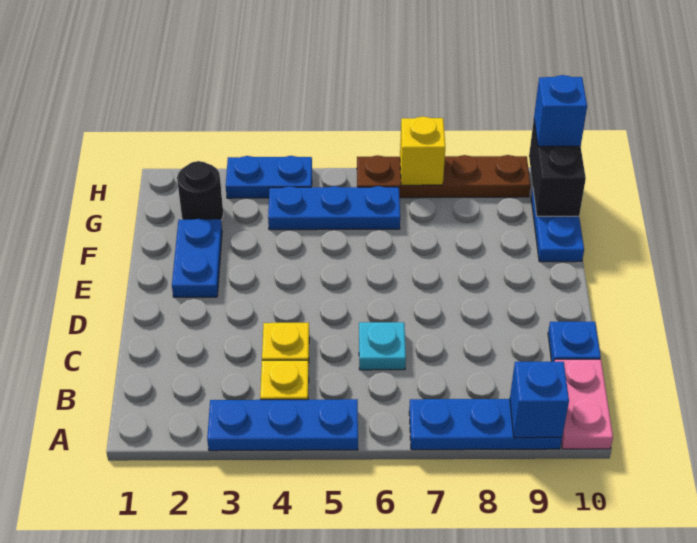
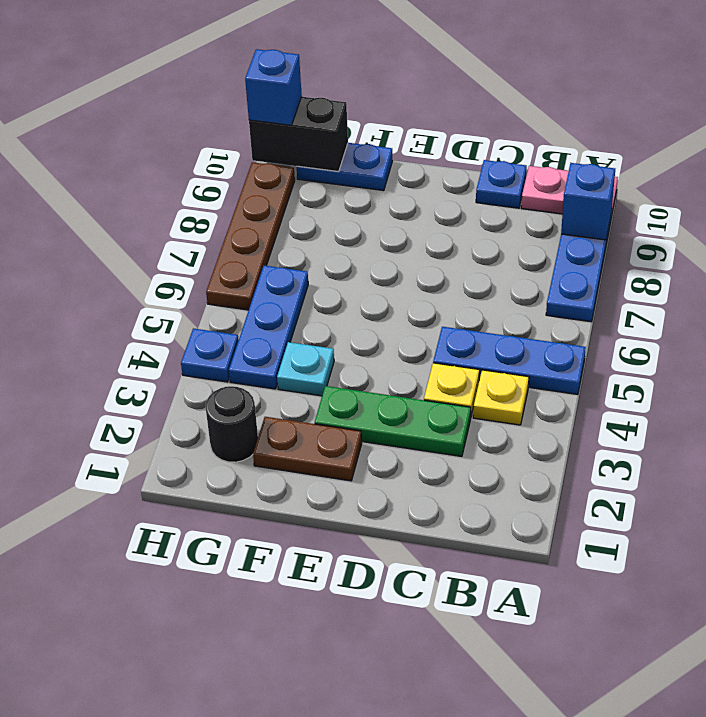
blue plate A3:A5 level 1 -> blue plate A5:C5 level 1
none -> green plate C3:E3 level 1
cyan plate C6 level 1 -> cyan plate F4 level 1
blue plate E2:F2 level 1 -> brown plate E2:F2 level 1
blue plate H3:H4 level 1 -> blue plate H4 level 1
yellow brick H7 level 2 -> none

